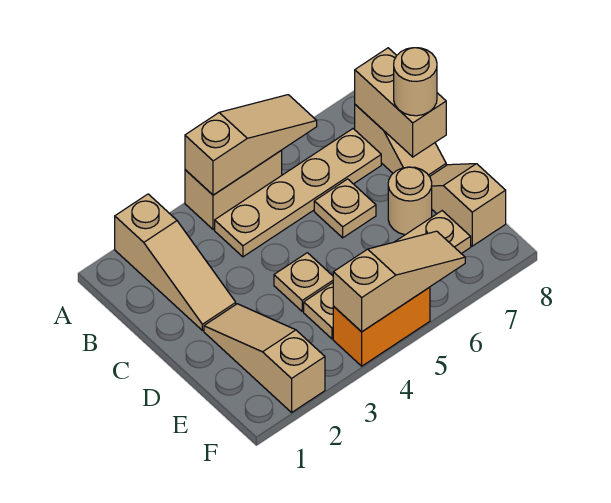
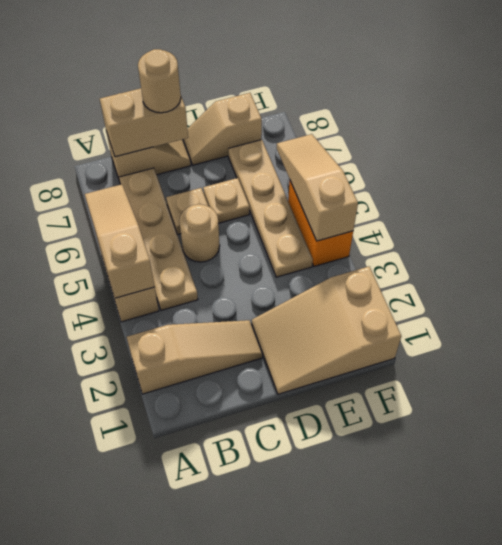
tan slope D2:F2 level 1 top F -> tan slope D1:F2 level 1 top F
tan plate D4 level 1 -> tan plate D6 level 1
tan round brick D7 level 1 -> tan round brick C5 level 1

